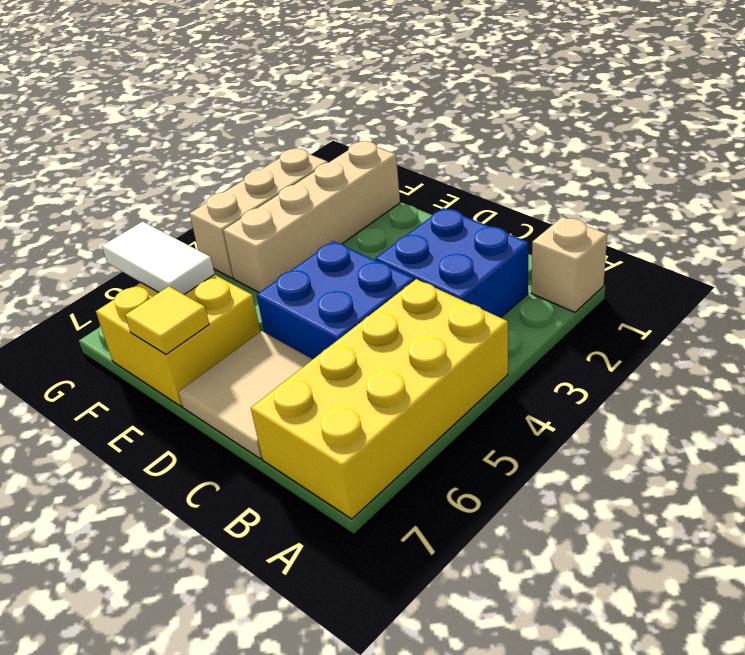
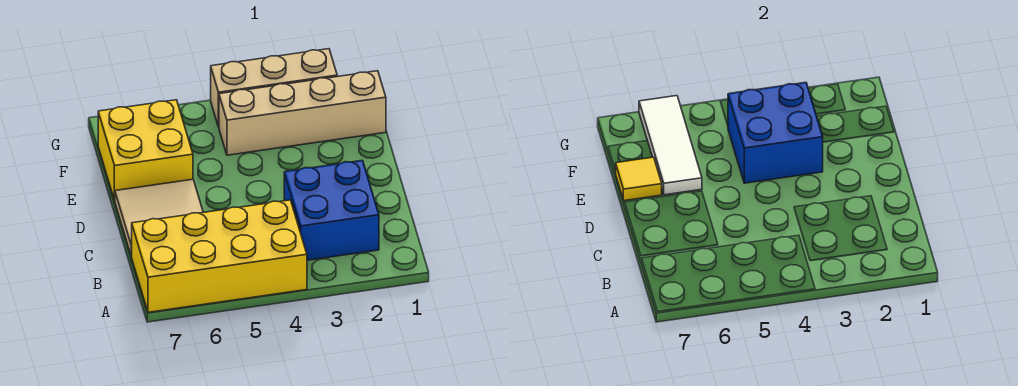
tan brick A1 level 1 -> none
blue brick C4:D5 level 1 -> blue brick E3:F4 level 2
white tile F6:G6 level 2 -> white tile E6:G6 level 2

